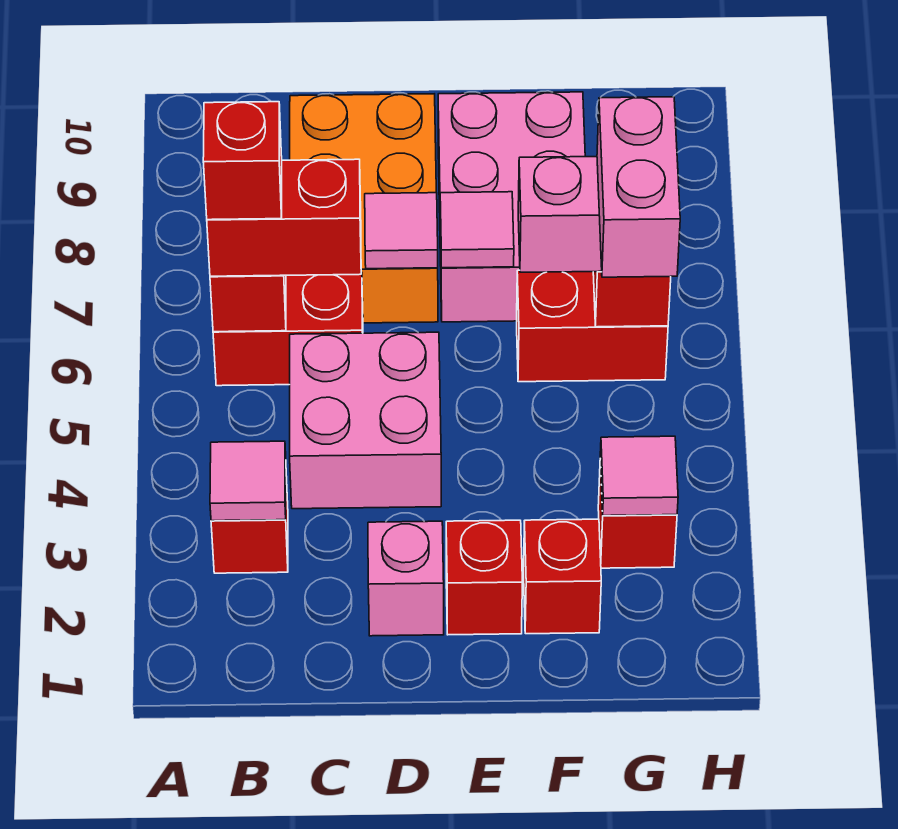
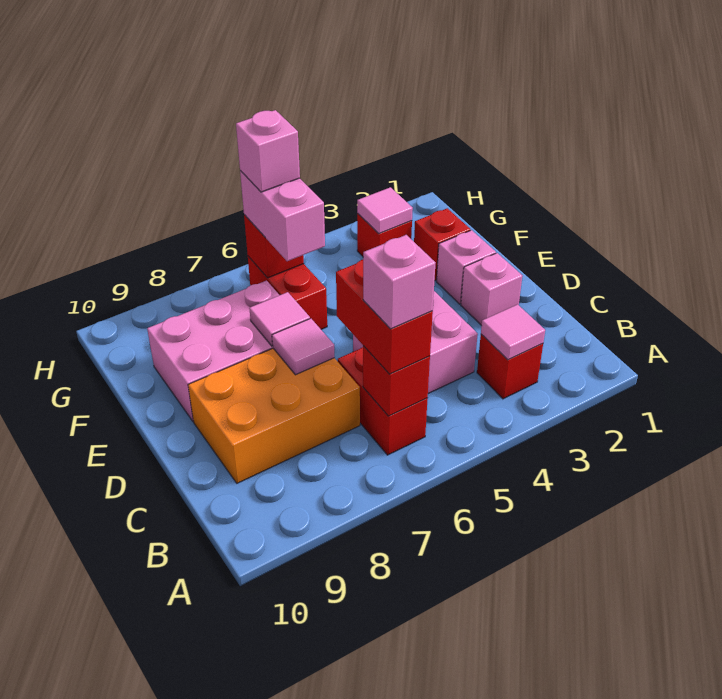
red brick B6 level 4 -> pink brick B6 level 4
red brick E2 level 1 -> pink brick E2 level 1
pink brick G5:G6 level 4 -> pink brick G6 level 4

